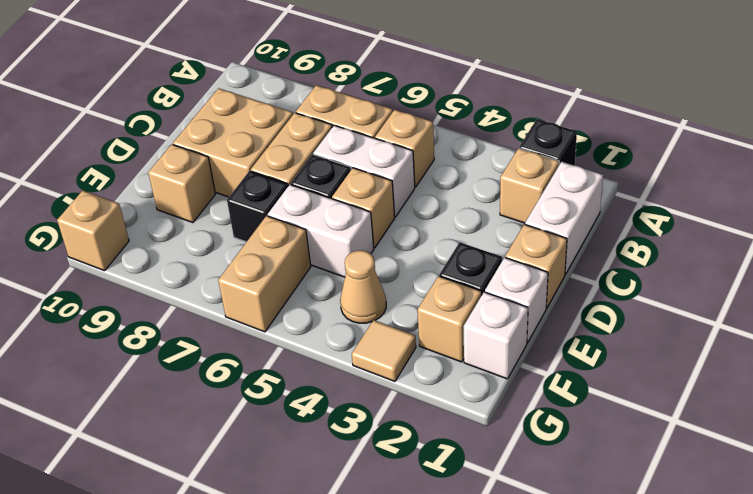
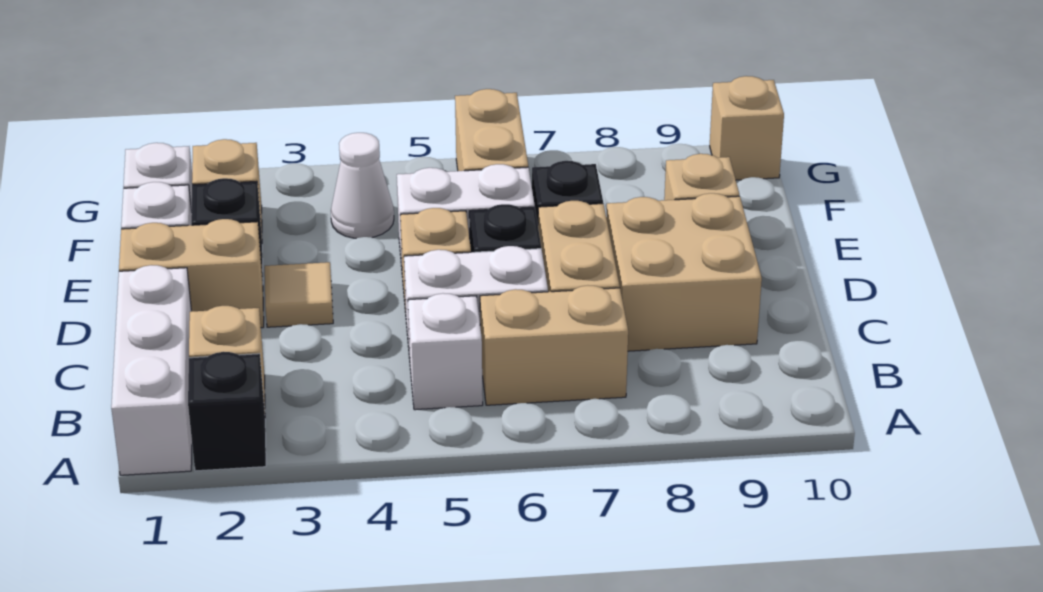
white brick B1:C1 level 1 -> white brick A1:C1 level 1
tan brick B5 level 1 -> white brick B5 level 1
tan brick D1 level 1 -> tan brick D1:D2 level 1
tan cone F4 level 1 -> white cone F4 level 1
tan tile G3 level 1 -> tan tile D3 level 1

